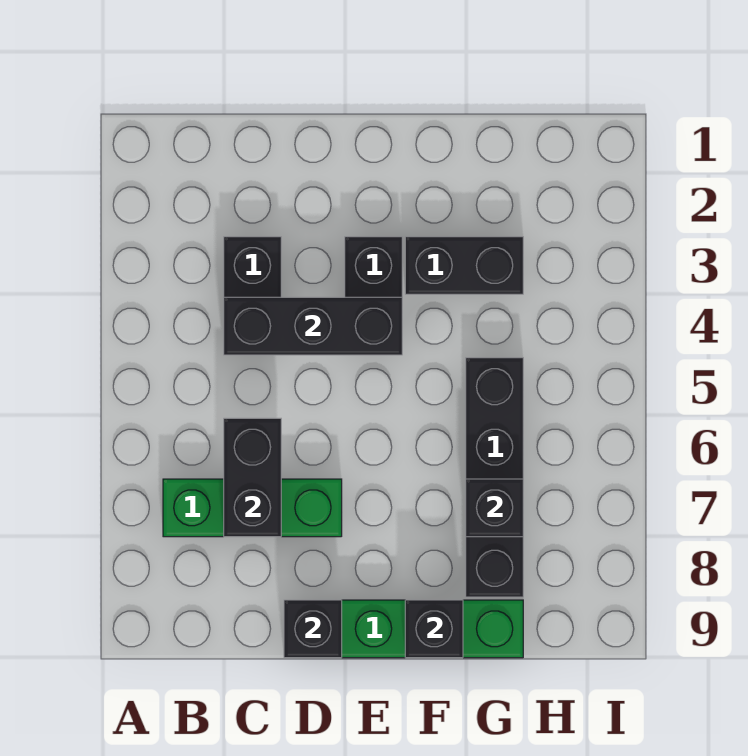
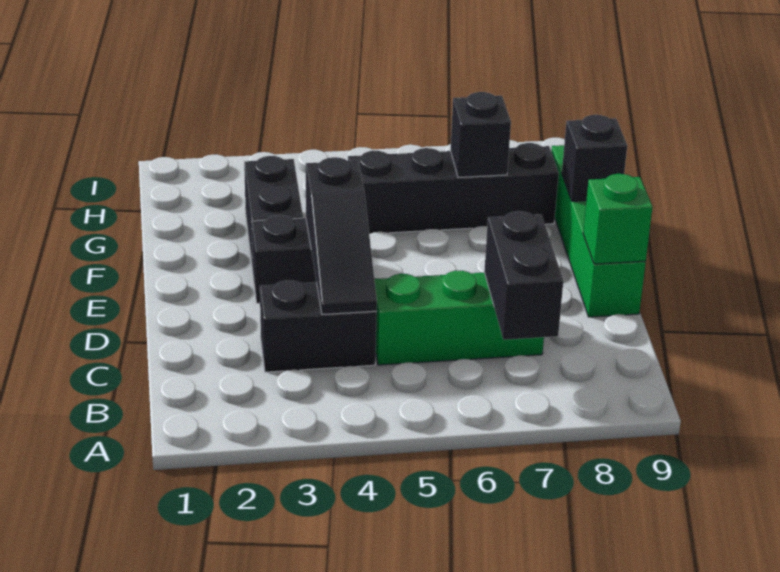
green brick B7:D7 level 1 -> green brick C5:C7 level 1
black brick C4:E4 level 2 -> black slope C4:E4 level 2 top E
black brick C6:C7 level 2 -> black brick B7:C7 level 2
black brick D9 level 2 -> green brick D9 level 2

